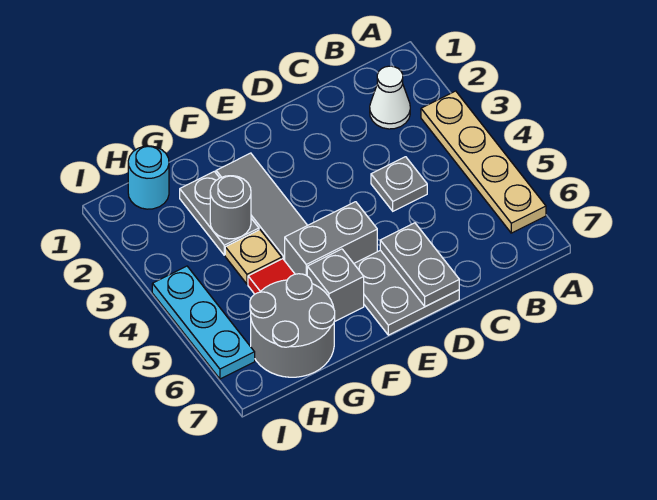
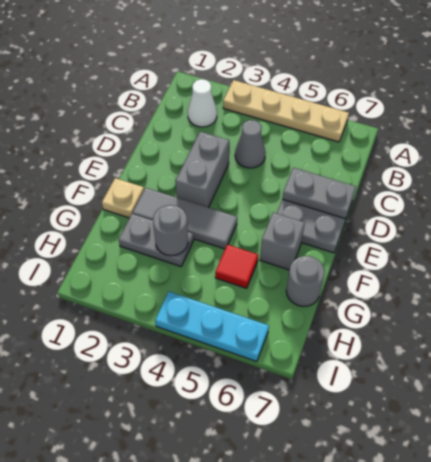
grey plate C4 level 1 -> grey cone C4 level 1
grey brick E5:F5 level 1 -> grey brick D3:E3 level 1
tan plate G4 level 1 -> tan plate F1 level 1
grey round brick G6:H7 level 1 -> grey round brick G7 level 1
cyan round brick H1 level 1 -> none

